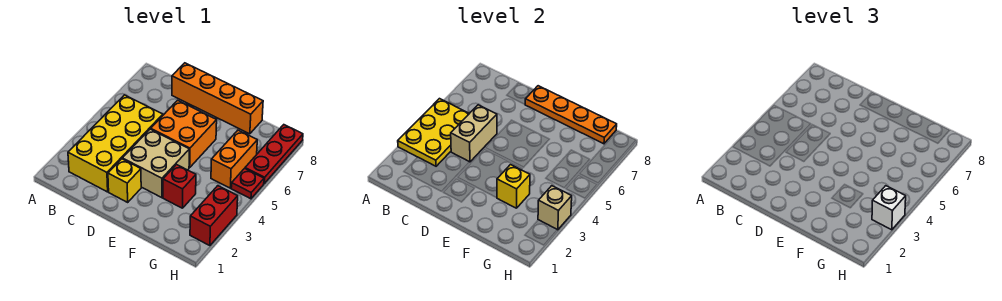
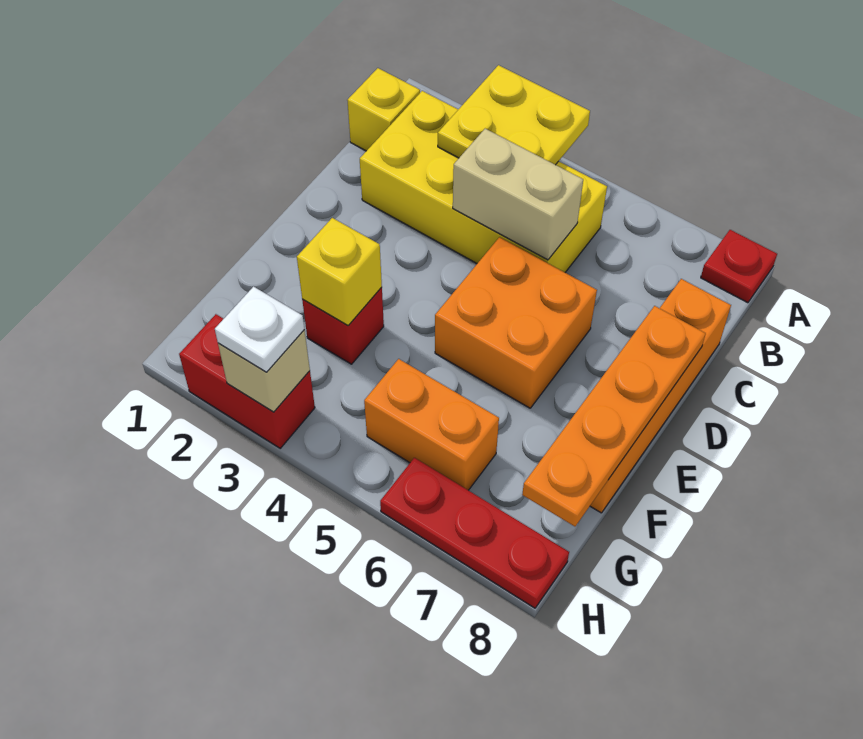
yellow plate A3:B5 level 2 -> yellow plate A3:B4 level 2
yellow brick D2 level 1 -> yellow brick B1 level 1
tan brick D3:E4 level 1 -> none
white brick H3 level 3 -> white plate H3 level 3
red plate H5 level 1 -> red plate A8 level 1

